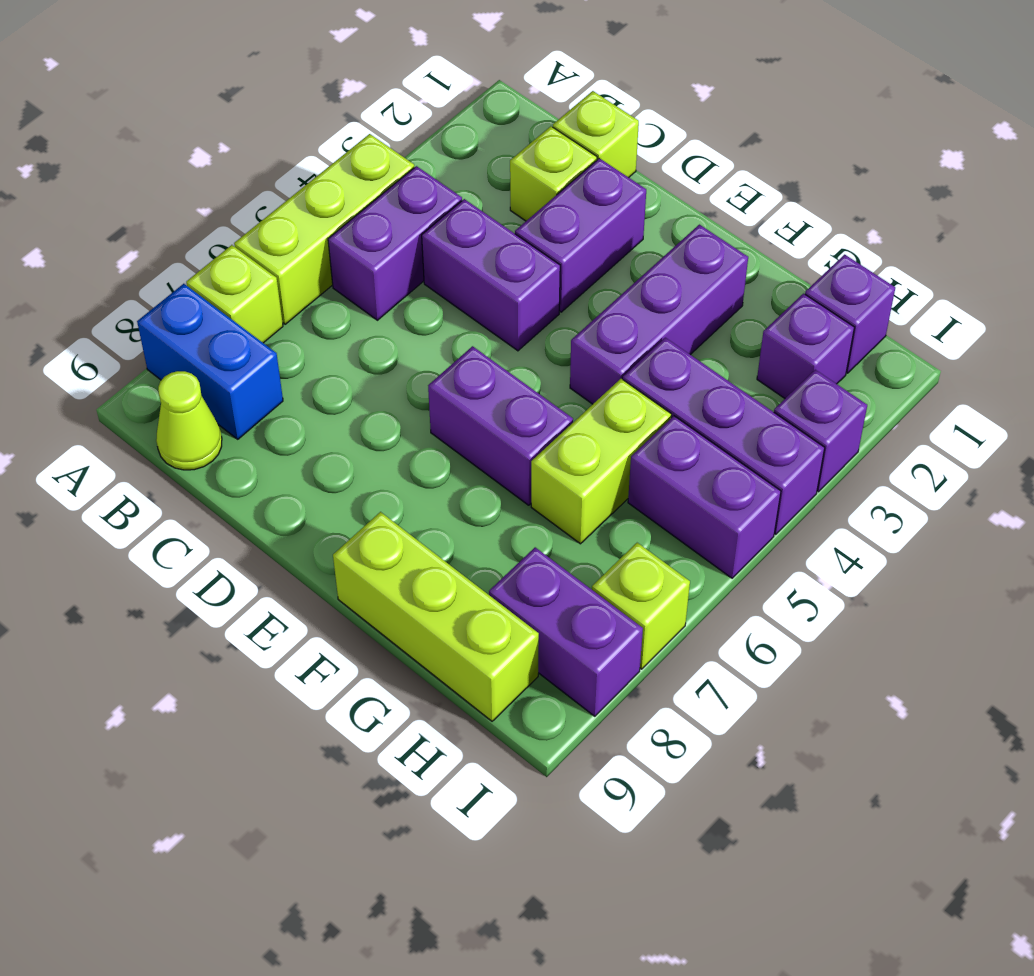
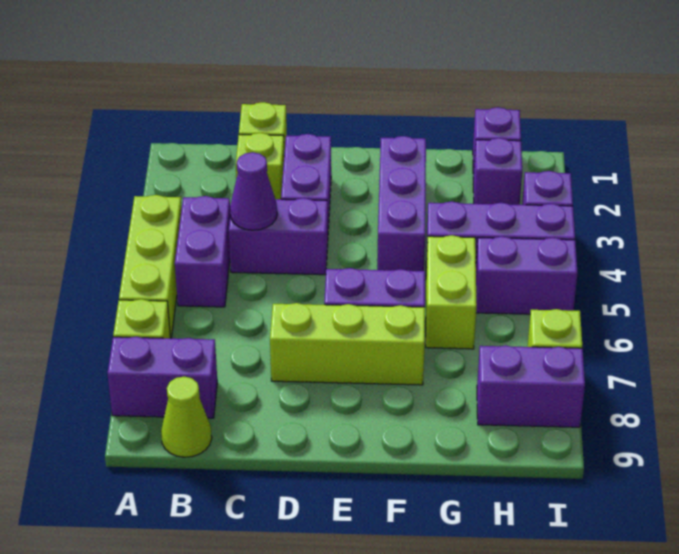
blue brick A8:B8 level 1 -> purple brick A8:B8 level 1
none -> purple cone C4 level 2
lime brick F9:H9 level 1 -> lime brick D7:F7 level 1

